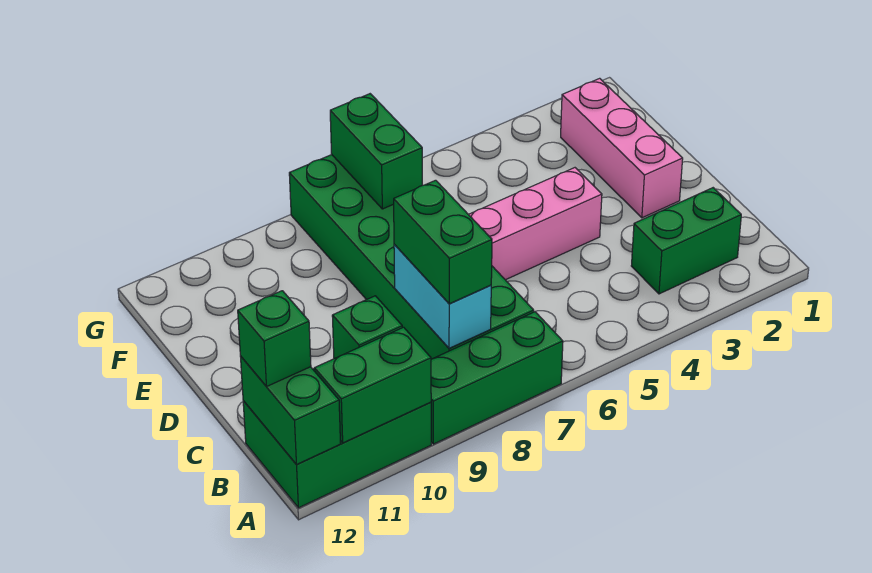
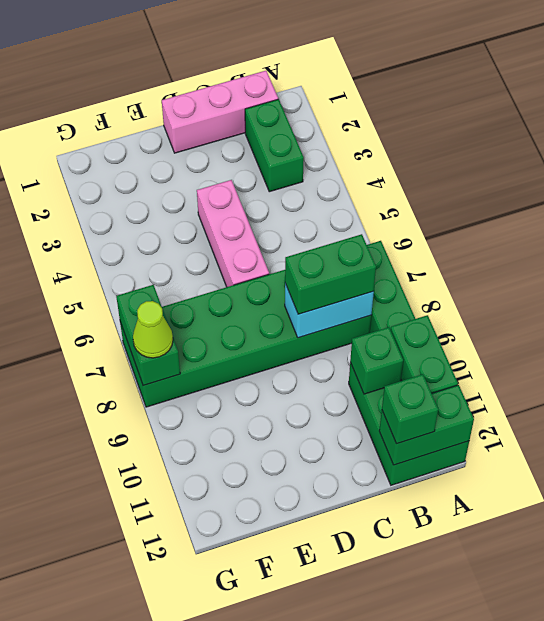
pink brick D2:F2 level 1 -> pink brick B1:D1 level 1
green brick F7:G7 level 2 -> green brick G7:G8 level 2
none -> lime cone G8 level 3

